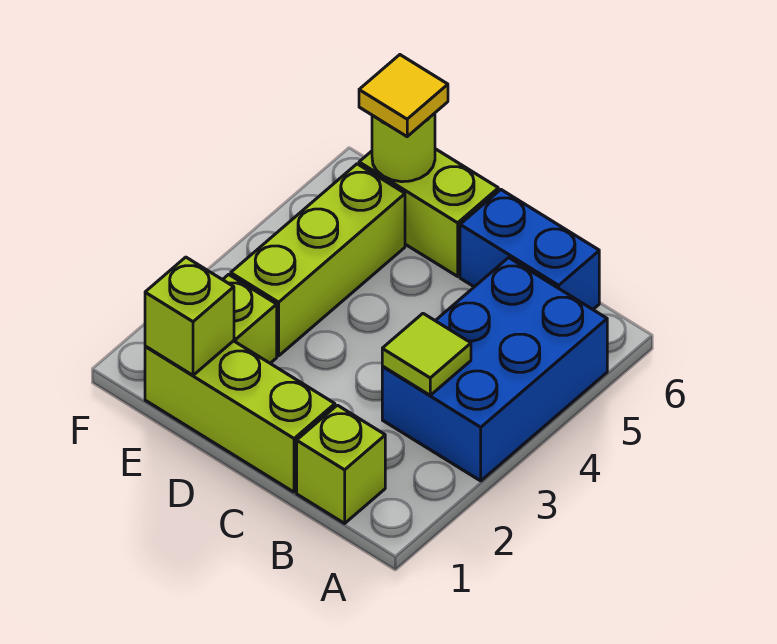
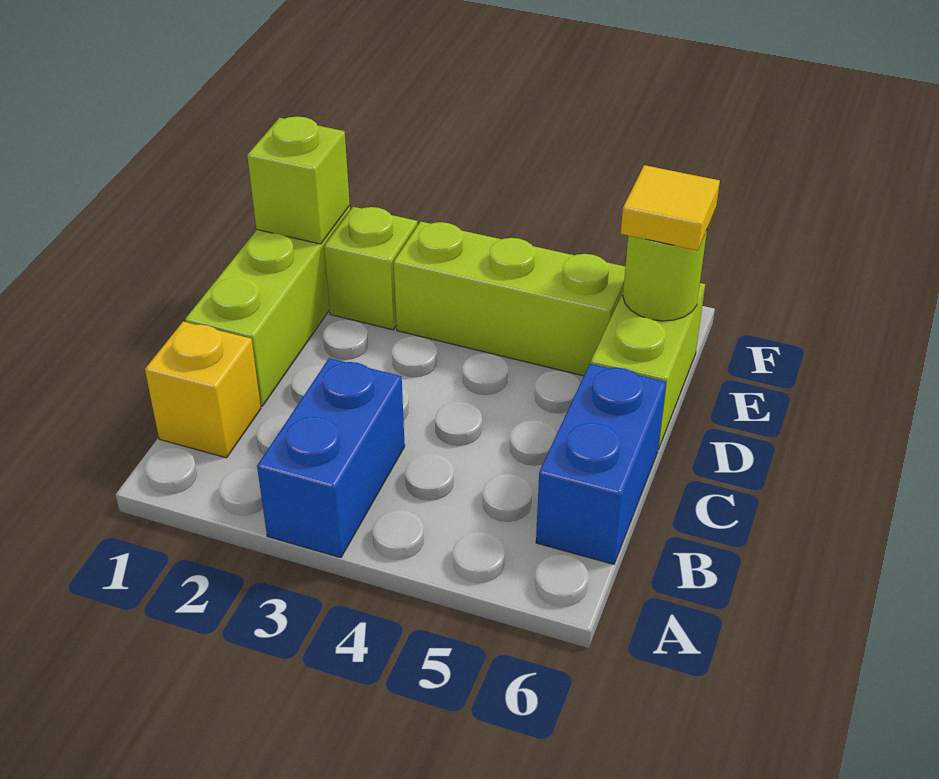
blue brick A3:B5 level 1 -> blue brick A3:B3 level 1
lime brick B1 level 1 -> yellow brick B1 level 1
lime tile B3 level 2 -> none

